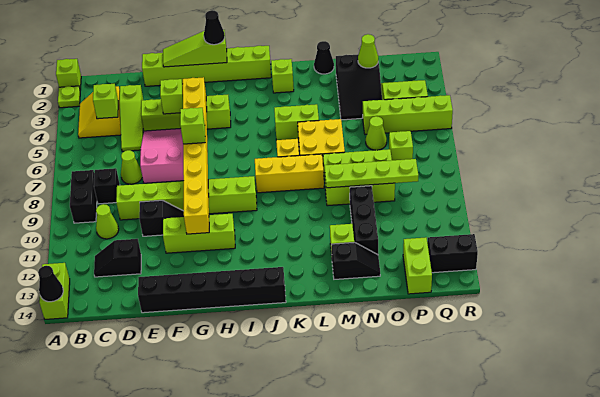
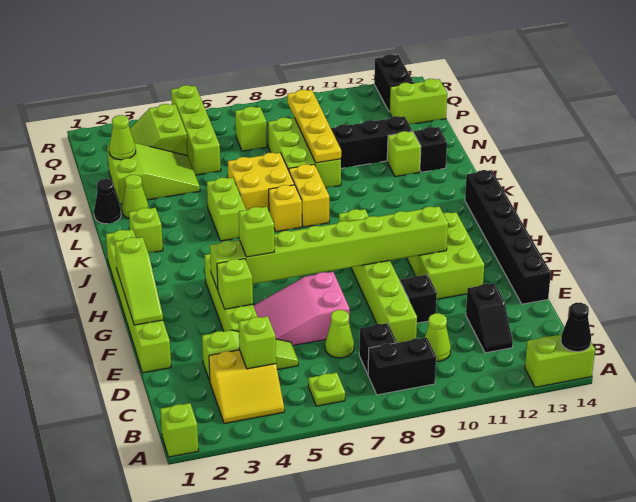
lime plate A2 level 1 -> lime plate B6 level 1
lime brick F11:H11 level 1 -> lime brick F11:H12 level 1
yellow brick G4:G11 level 2 -> lime brick G4:G11 level 2
lime brick G7 level 3 -> lime brick G5 level 3
black cone H1 level 3 -> none
yellow brick J8:L8 level 1 -> yellow brick K8:L8 level 1
lime plate M9:P9 level 2 -> yellow plate M9:P9 level 2
black slope N2:O4 level 1 top 2 -> lime slope N2:O4 level 1 top 2
lime cone O6 level 1 -> lime cone M2 level 1

